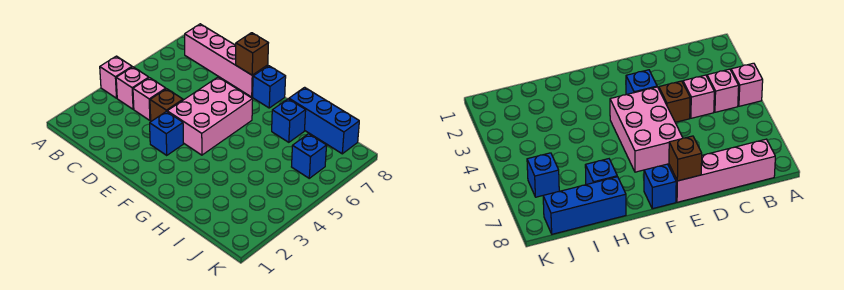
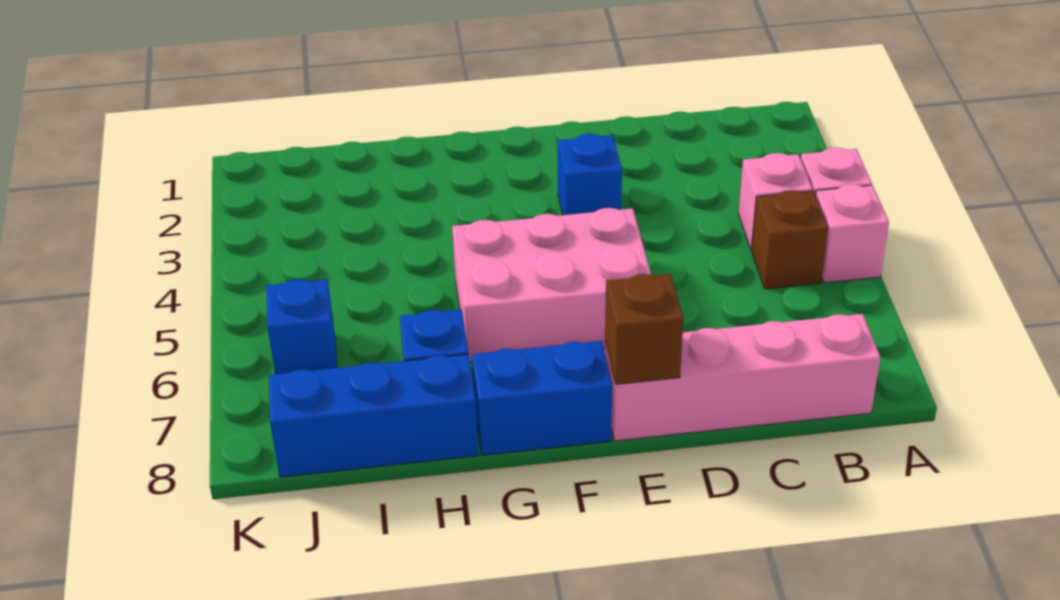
pink brick C4 level 1 -> pink brick A5 level 1
brown brick D4 level 1 -> brown brick B5 level 1
pink brick E4:F6 level 1 -> pink brick E5:G6 level 1
blue brick F8 level 1 -> blue brick F8:G8 level 1

